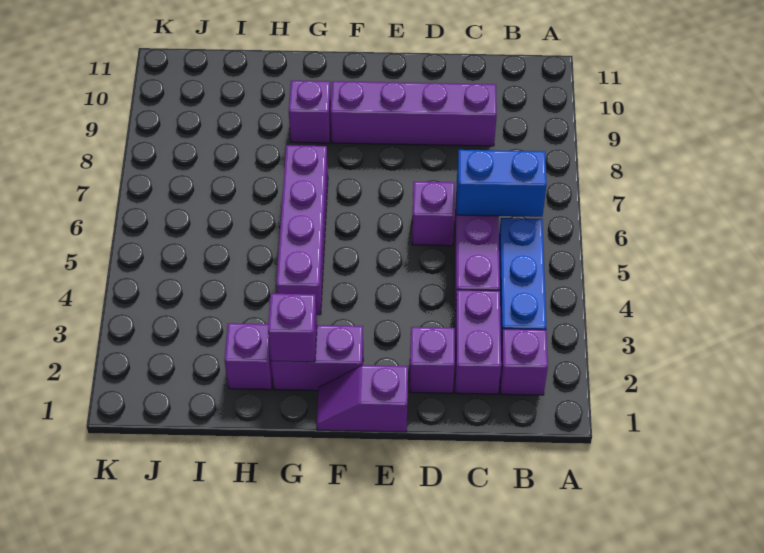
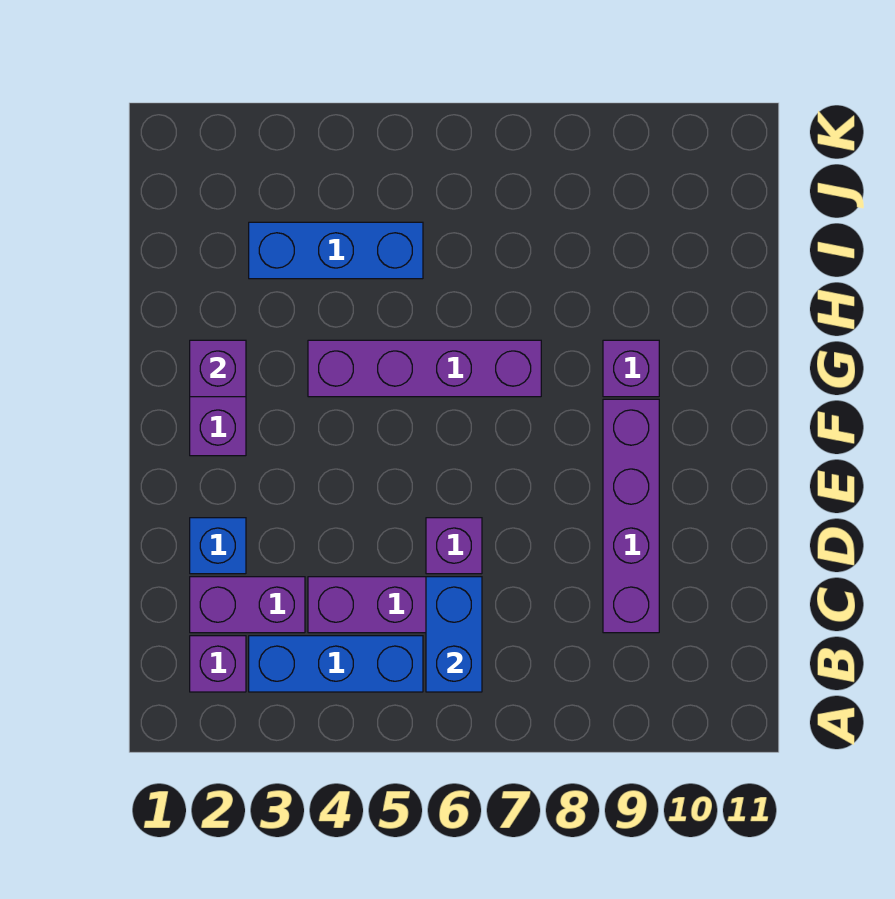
purple brick D2 level 1 -> blue brick D2 level 1
purple slope E1:F1 level 1 top E -> none
purple brick H2 level 1 -> none
none -> blue brick I3:I5 level 1

